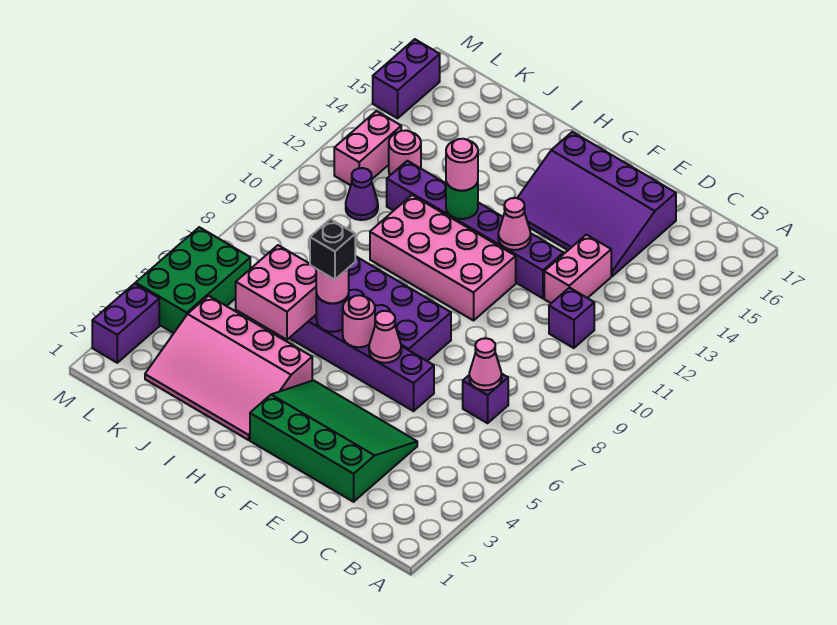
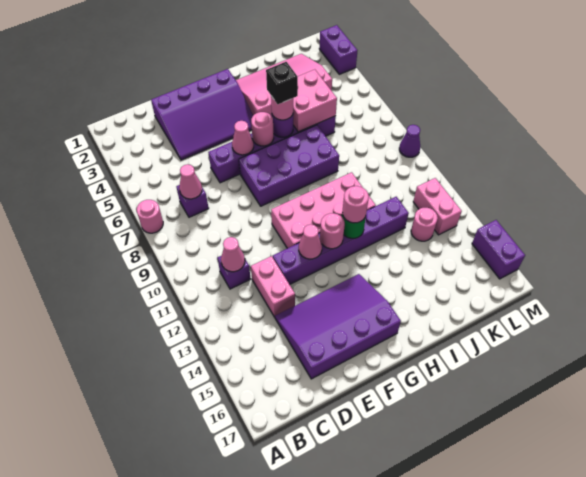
none -> pink round brick A7 level 1
none -> pink cone C11 level 2
green slope D2:G4 level 1 top 2 -> purple slope D2:G4 level 1 top 2
none -> pink round brick G12 level 2
purple cone K11 level 1 -> purple cone M9 level 1
green brick L4:M6 level 1 -> none

